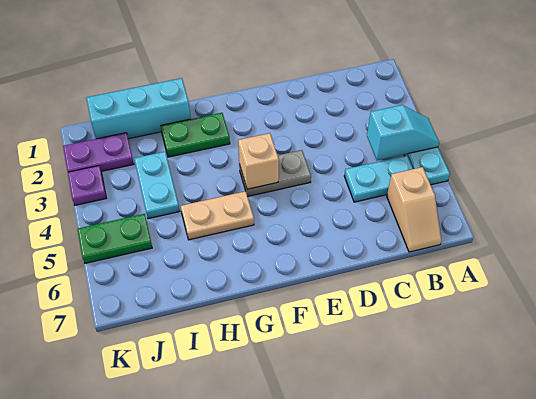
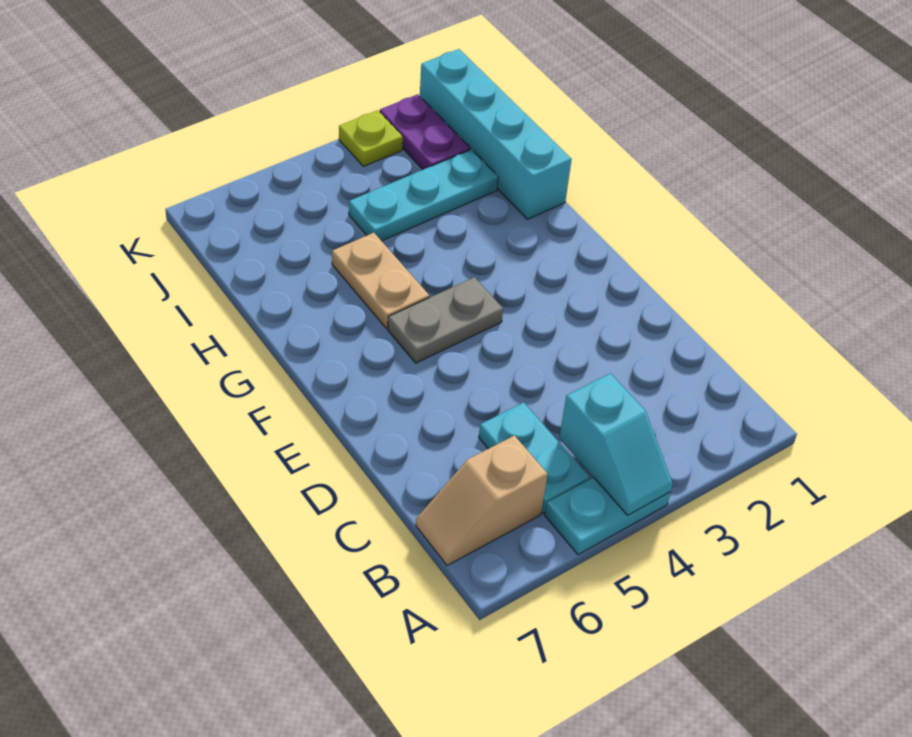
grey plate E4:F4 level 1 -> grey plate F4:F5 level 1
tan brick F4 level 2 -> none
green plate G2:H2 level 1 -> none
cyan brick H1:J1 level 1 -> cyan brick H1:K1 level 1
cyan plate I3:I4 level 1 -> cyan plate I2:I4 level 1
green plate J5:K5 level 1 -> none
purple plate K3 level 1 -> lime plate K3 level 1

